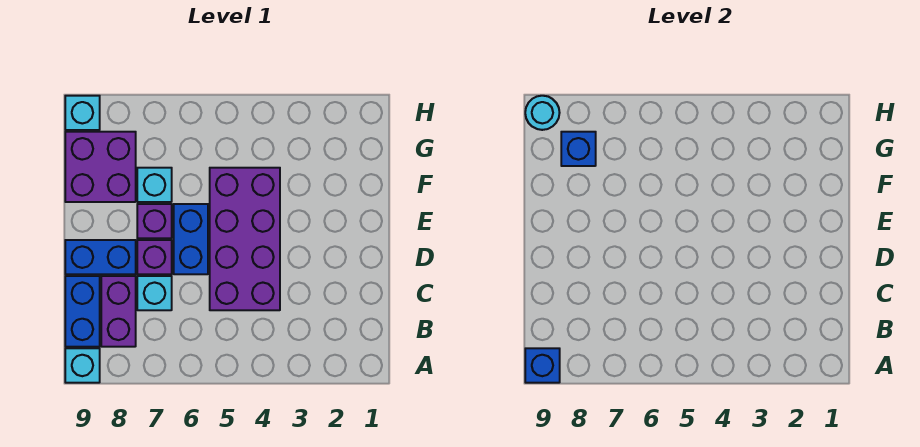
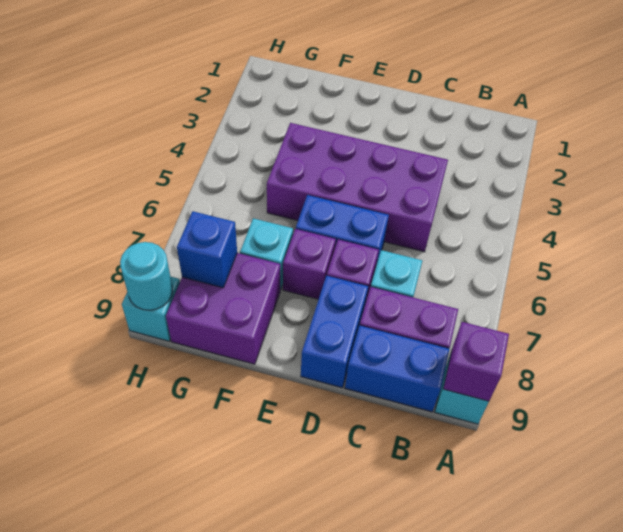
blue brick A9 level 2 -> purple brick A9 level 2

